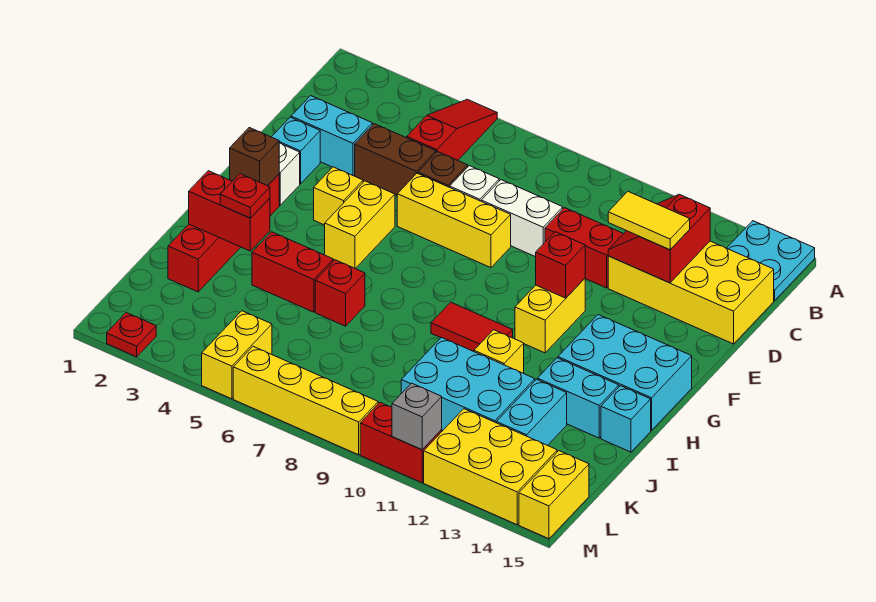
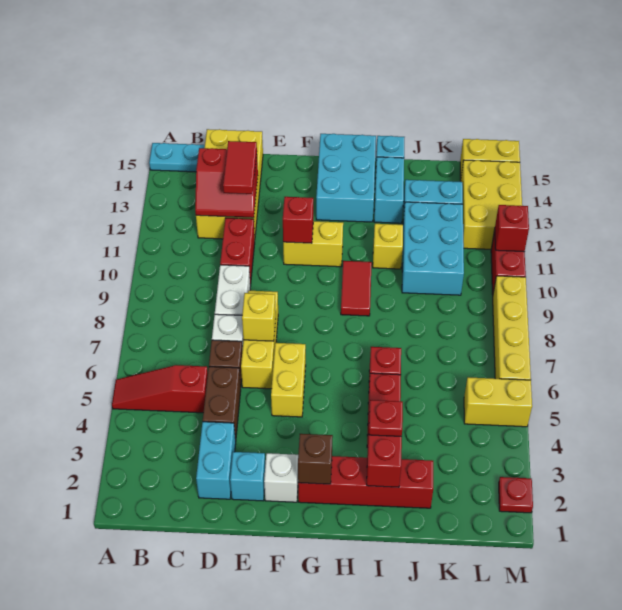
cyan plate A14:B15 level 1 -> cyan plate A15:B15 level 1
yellow tile D12:D13 level 3 -> red tile D12:D13 level 3
yellow brick F4 level 1 -> yellow brick E7 level 2
yellow brick F5:G5 level 1 -> yellow brick F5:F6 level 1
grey brick M11 level 2 -> red brick M11 level 2

